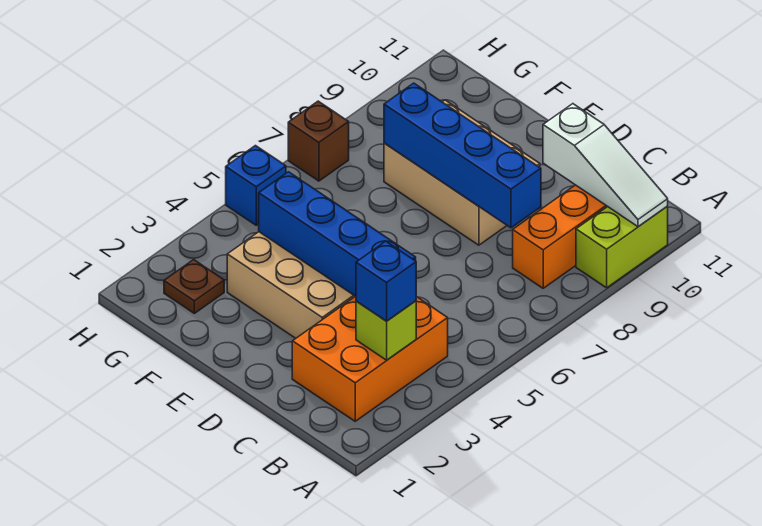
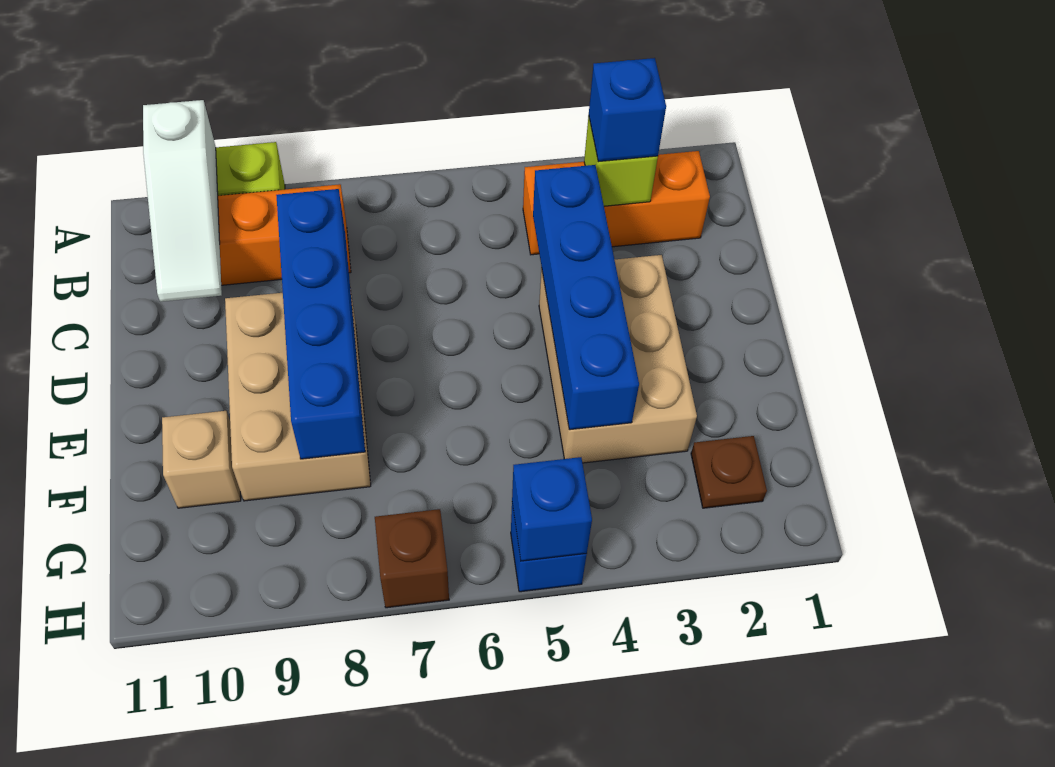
white slope A10:C10 level 2 top C -> white slope A10:C10 level 2 top A
orange brick B2:C4 level 1 -> orange brick B2:B4 level 1
none -> tan brick F10 level 1
none -> blue brick H5 level 2

